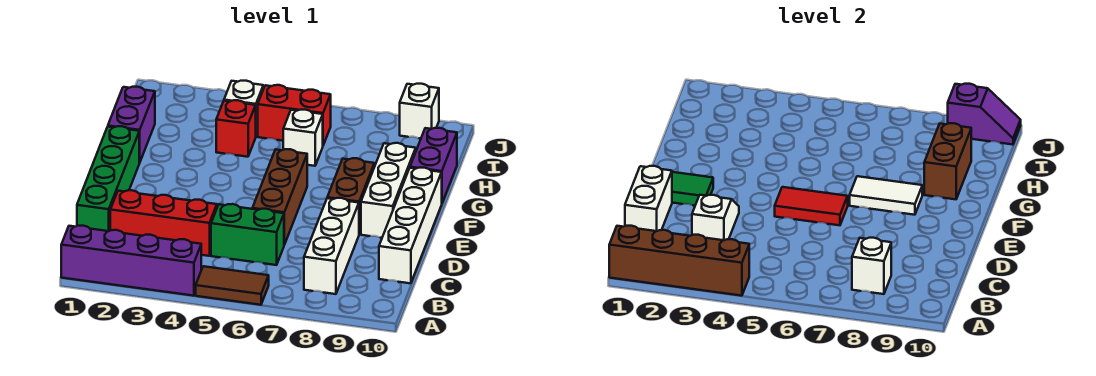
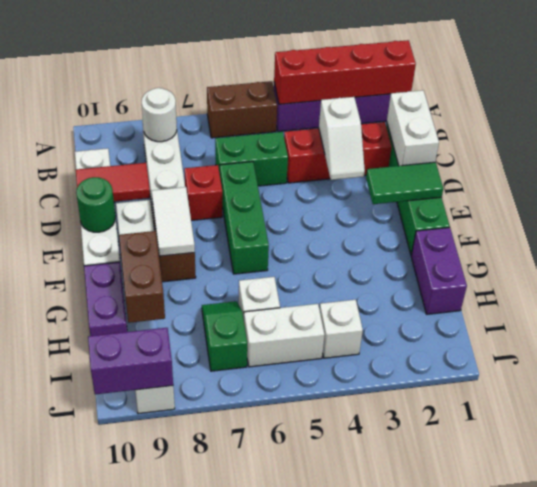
brown brick A1:A4 level 2 -> red brick A1:A4 level 2
brown tile A5:A6 level 1 -> brown brick A5:A6 level 1
white brick B8 level 2 -> white round brick B8 level 2
brown brick D6:F6 level 1 -> green brick D6:F6 level 1
red tile E5:E6 level 2 -> red tile D9:D10 level 2
none -> green round brick E10 level 2
white tile F7:F8 level 2 -> white tile E8:F8 level 2
red brick H4 level 1 -> red brick D7 level 1
none -> green slope H7:I7 level 1 top I
red brick I5:I6 level 1 -> white brick I5:I6 level 1
purple slope J9:J10 level 2 top 9 -> purple brick J9:J10 level 2

